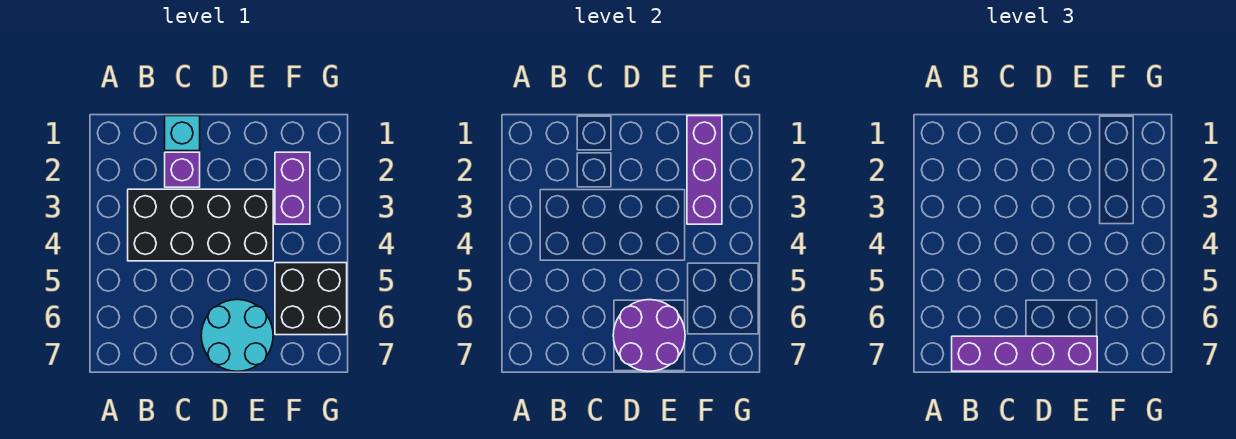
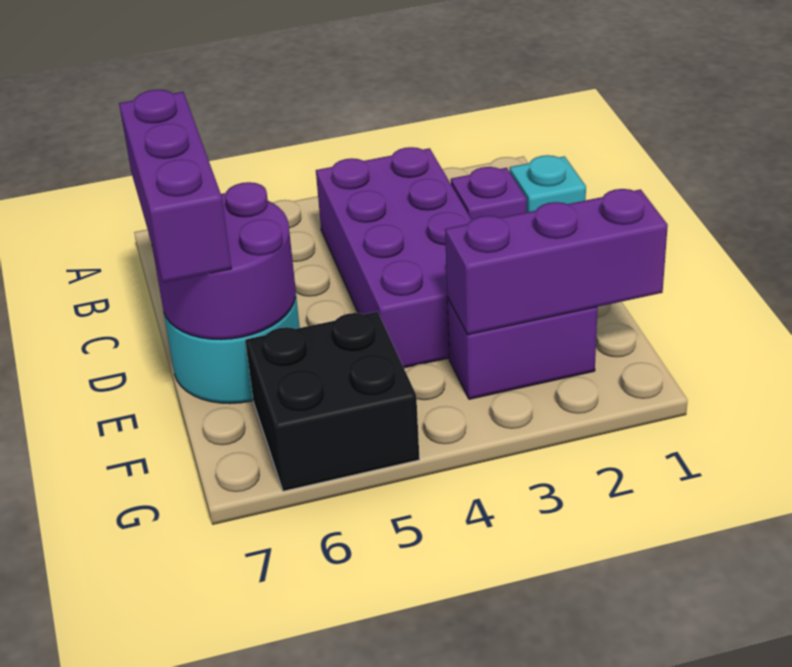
black brick B3:E4 level 1 -> purple brick B3:E4 level 1
purple brick B7:E7 level 3 -> purple brick C7:E7 level 3

